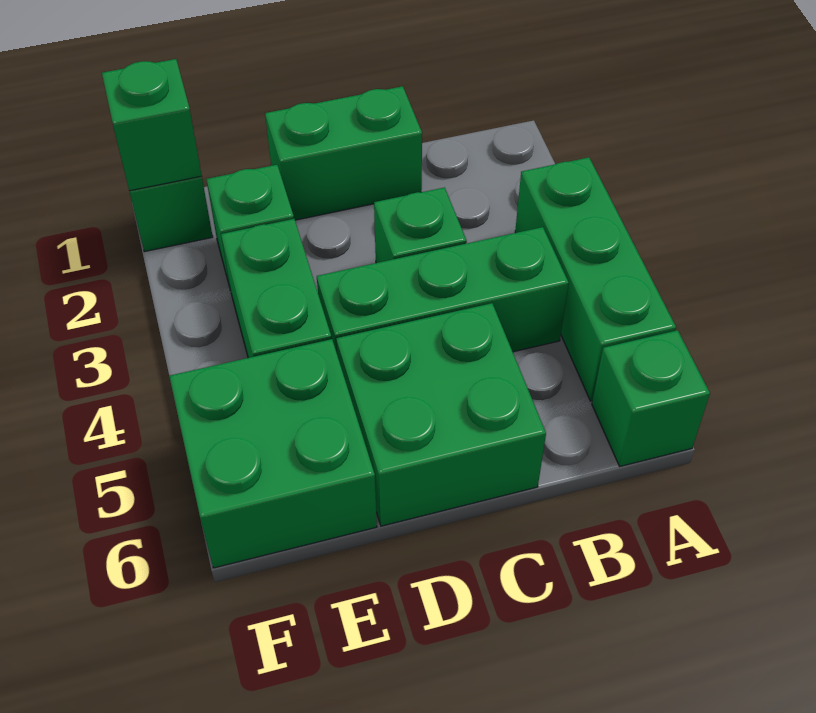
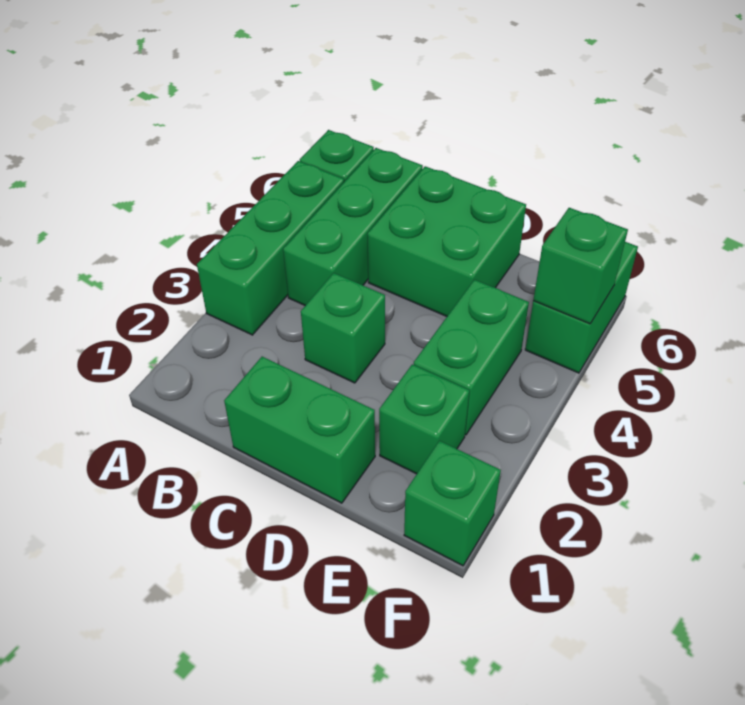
green brick B4:D4 level 1 -> green brick B4:B6 level 1
green brick E5:F6 level 1 -> green brick F5:F6 level 1
green brick F1 level 2 -> green brick F5 level 2

